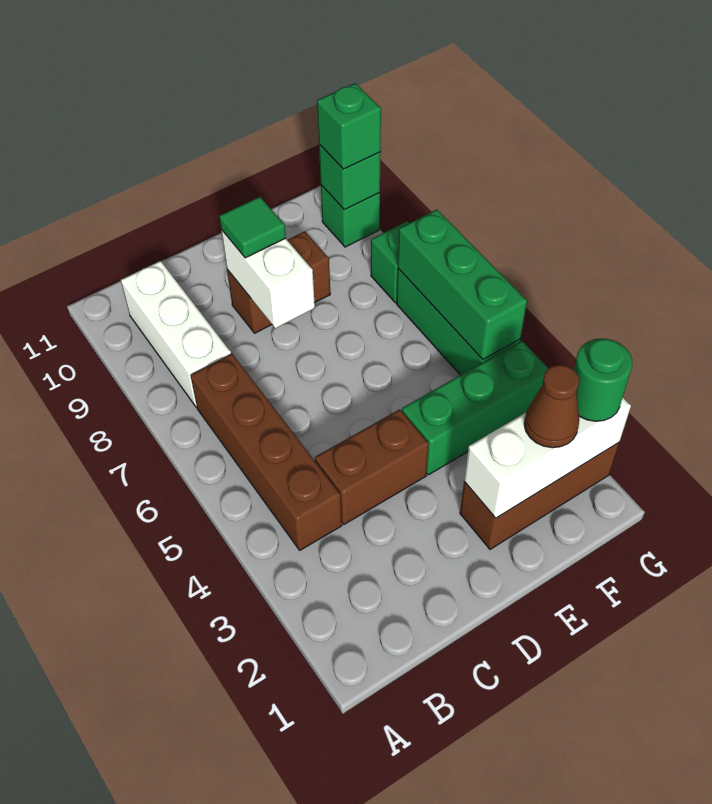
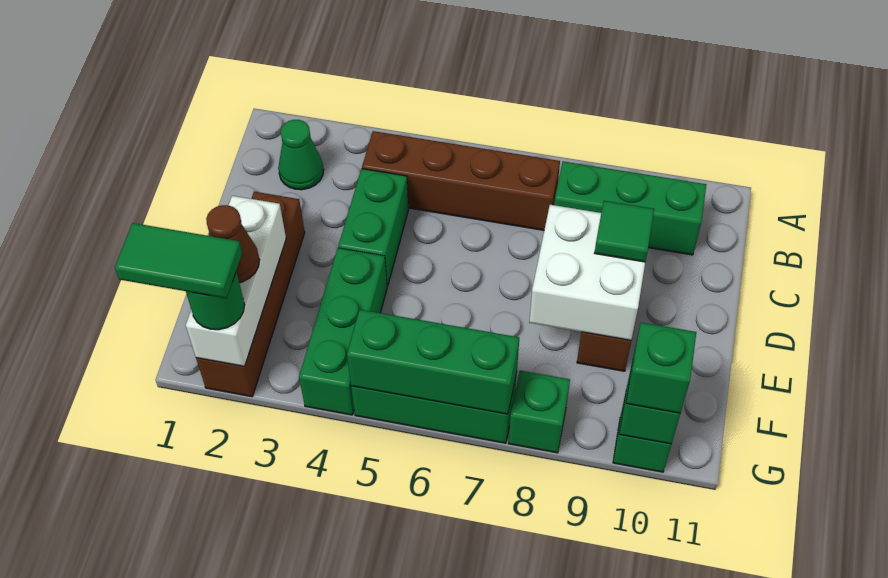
none -> green cone B2 level 1
white brick B8:B10 level 1 -> green brick B8:B10 level 1
brown brick C4:D4 level 1 -> green brick C4:D4 level 1
white brick D8:D9 level 2 -> white brick D8:E9 level 2
brown brick E2:G2 level 1 -> brown brick D2:G2 level 1
none -> green tile G1:G2 level 4

